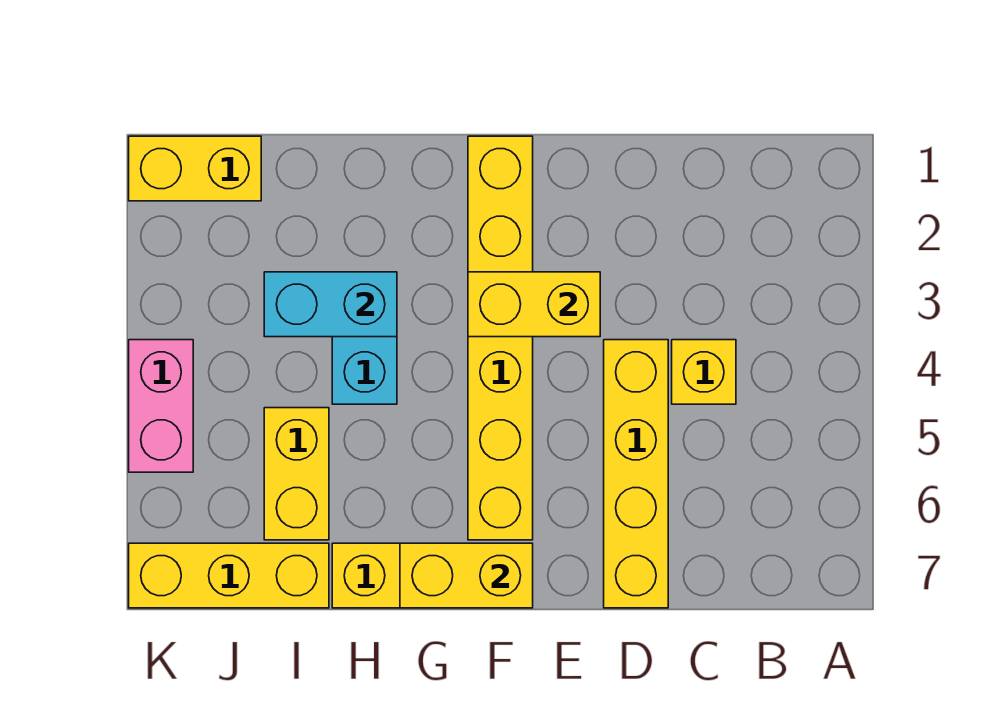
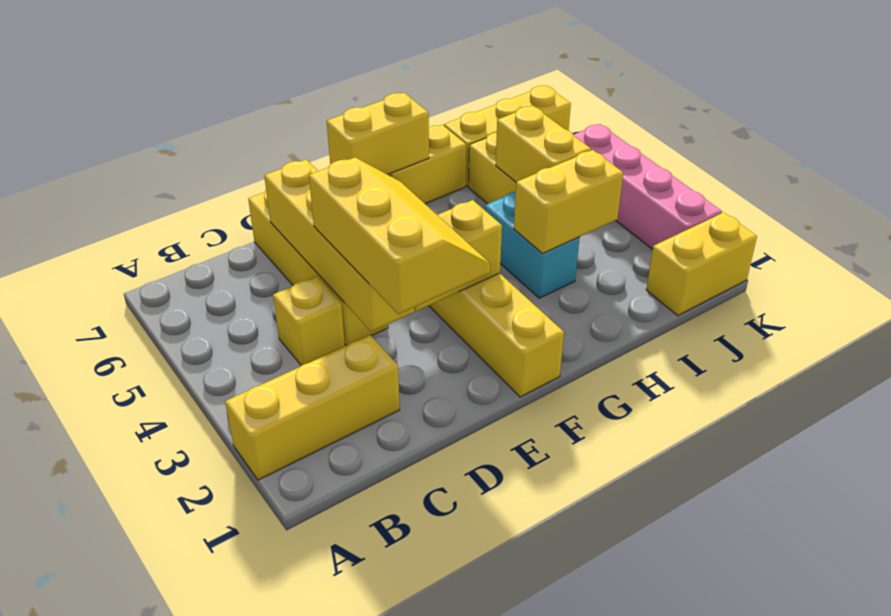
none -> yellow brick A2:C2 level 1
none -> yellow slope D2:E4 level 3 top D
none -> yellow brick D3:D6 level 2
cyan brick H3:I3 level 2 -> yellow brick H3:I3 level 2
none -> yellow brick I4:I5 level 2
pink brick K4:K5 level 1 -> pink brick K2:K5 level 1

